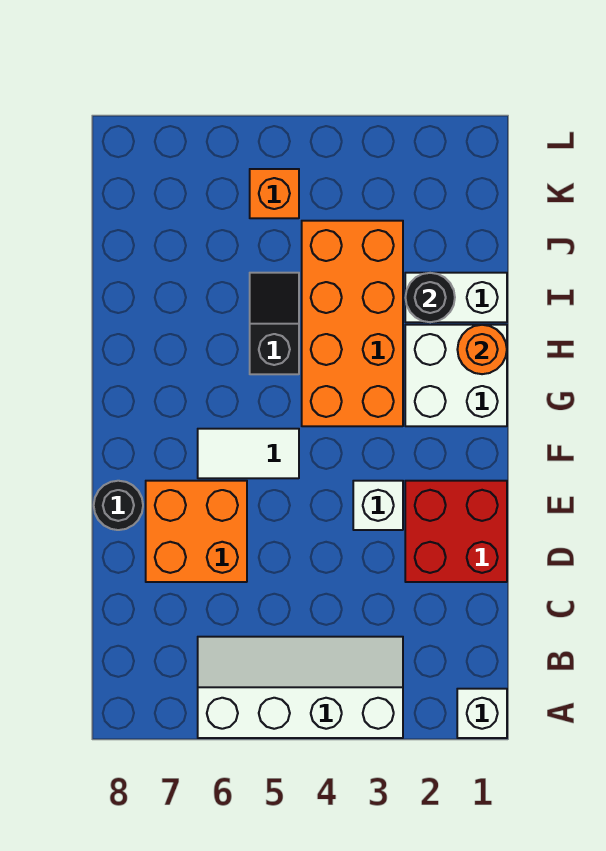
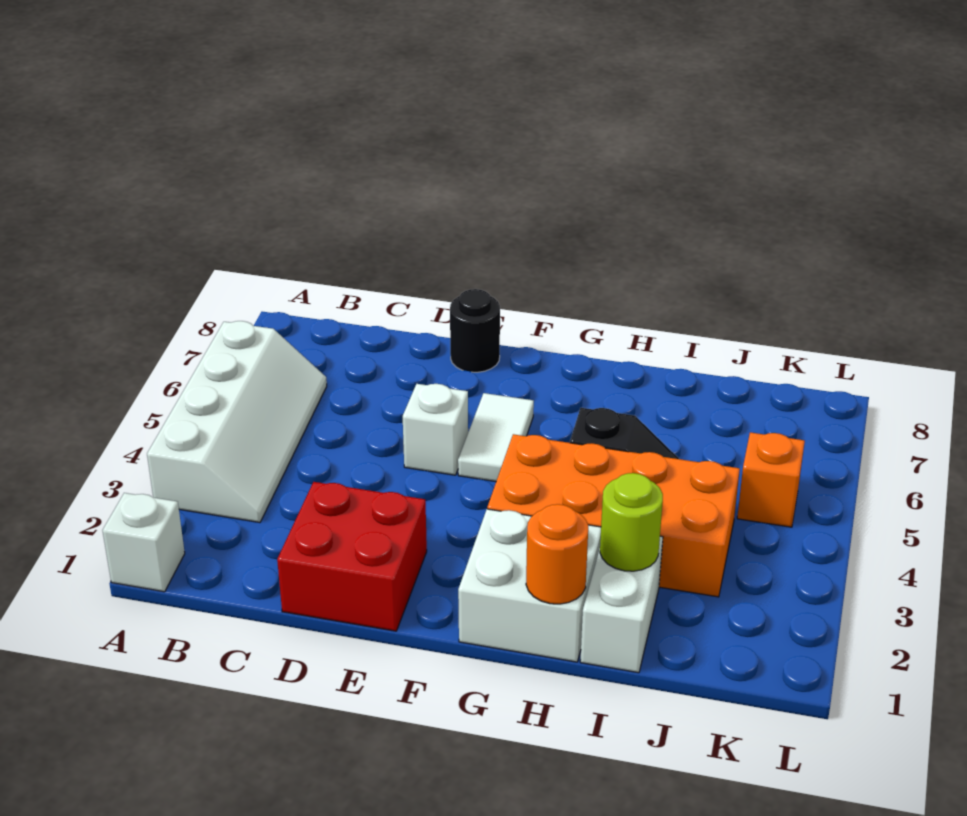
orange brick D6:E7 level 1 -> none
white brick E3 level 1 -> white brick E5 level 1
black round brick I2 level 2 -> lime round brick I2 level 2

